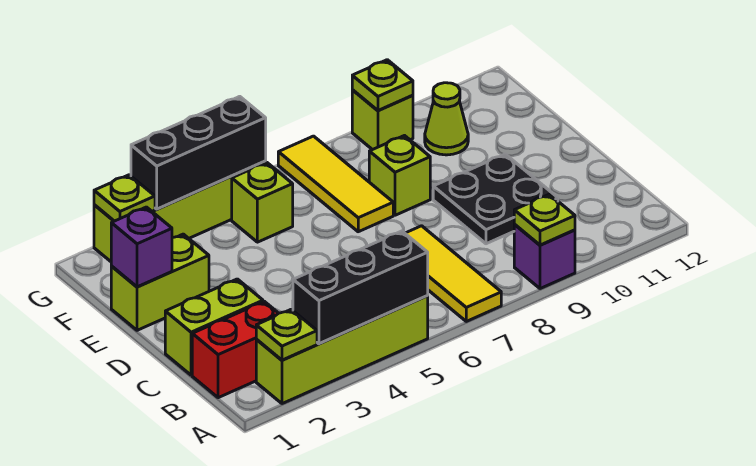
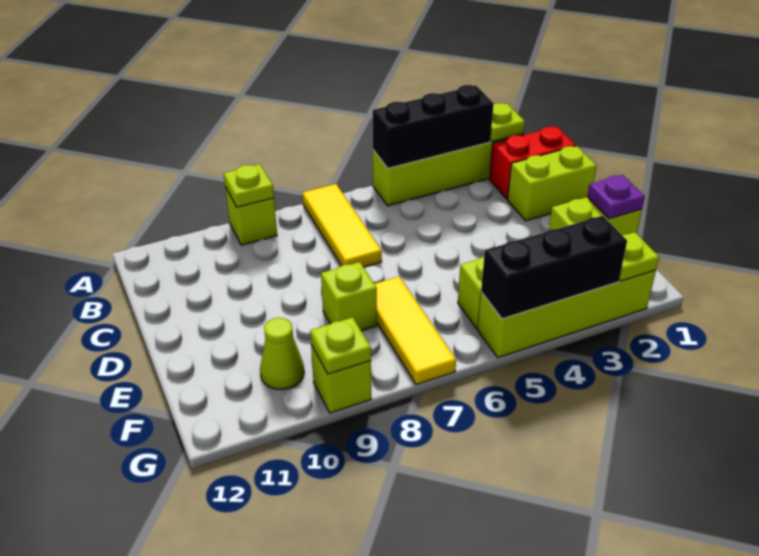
purple brick A9 level 1 -> lime brick A9 level 1
black plate C9:D10 level 1 -> none
purple brick E1 level 2 -> purple plate E1 level 2

